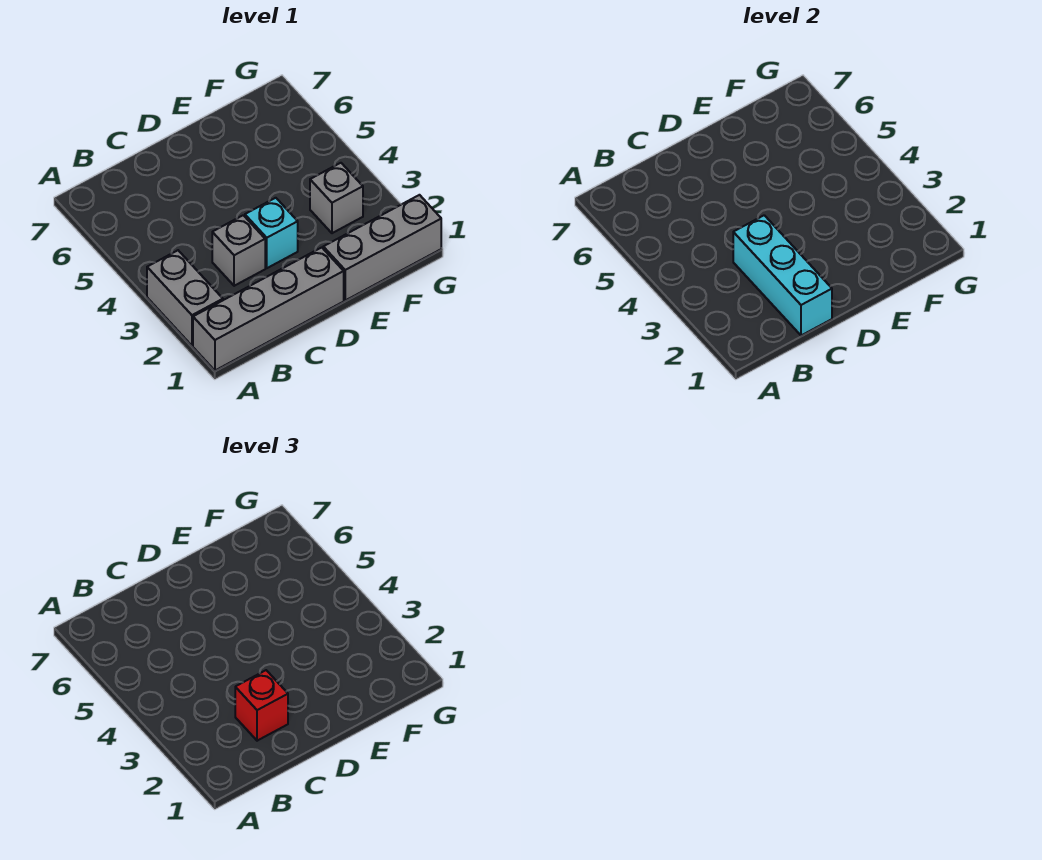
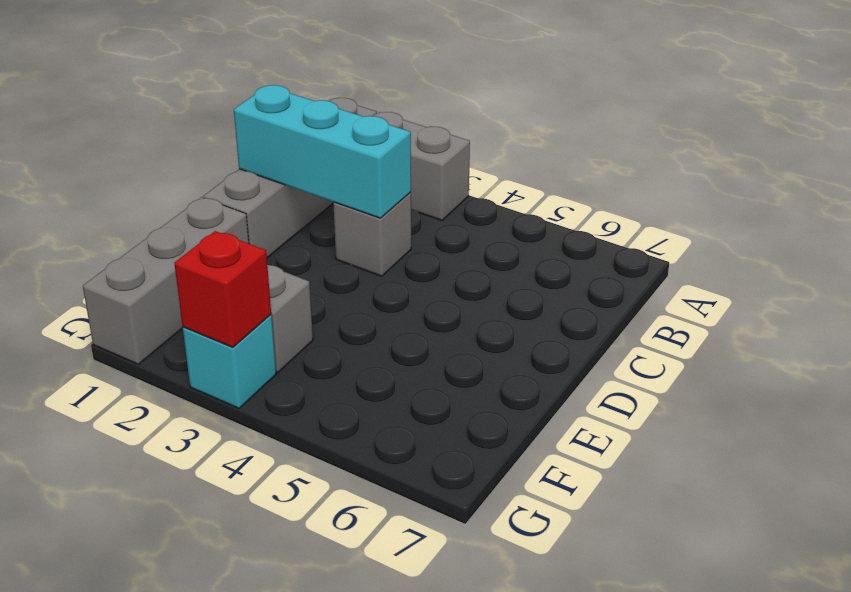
red brick C2 level 3 -> red brick G3 level 2
cyan brick D3 level 1 -> cyan brick G3 level 1

